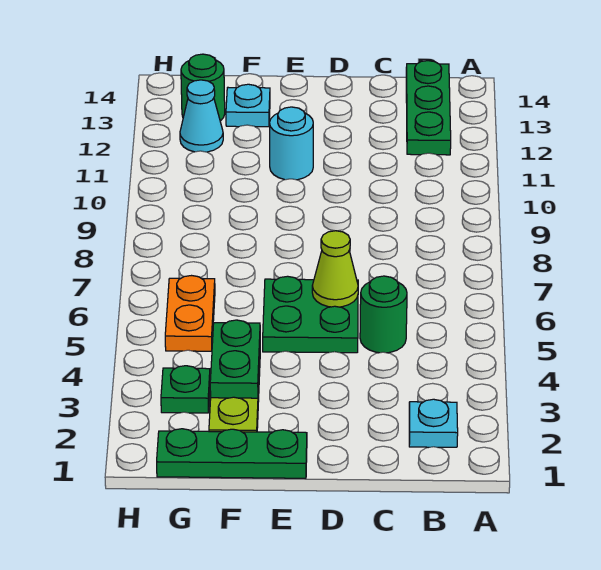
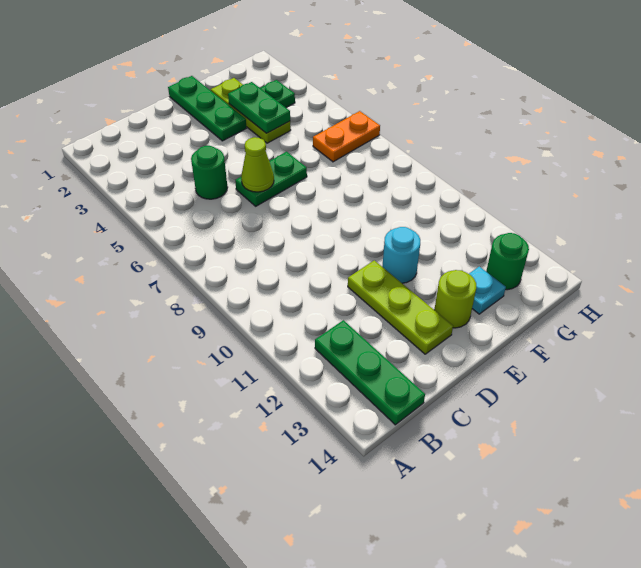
cyan plate B2 level 1 -> none
green plate D5:E6 level 1 -> green plate D6:E6 level 1
none -> lime plate D11:D13 level 1
green plate E1:G1 level 1 -> green plate E1:E3 level 1
none -> lime round brick E13 level 1
orange plate G5:G6 level 1 -> orange plate G6:H6 level 1
cyan cone G12 level 1 -> none

